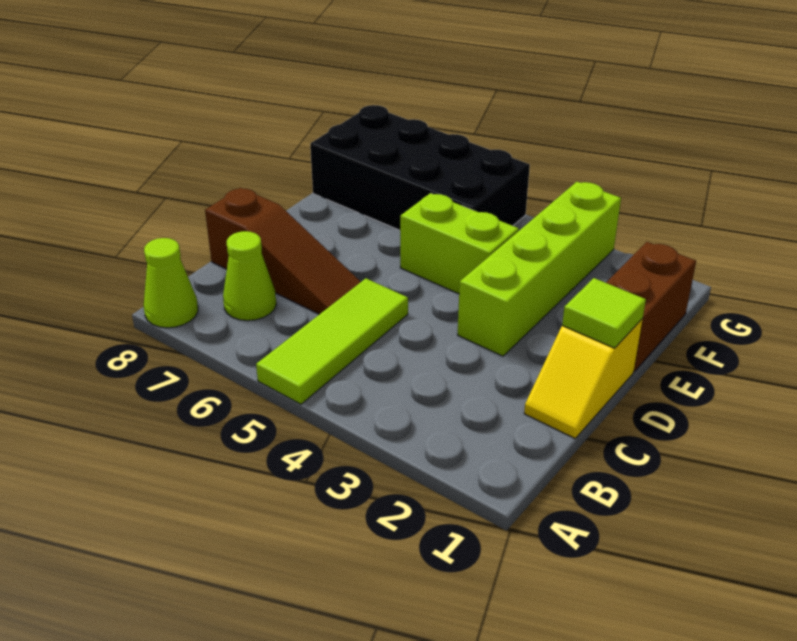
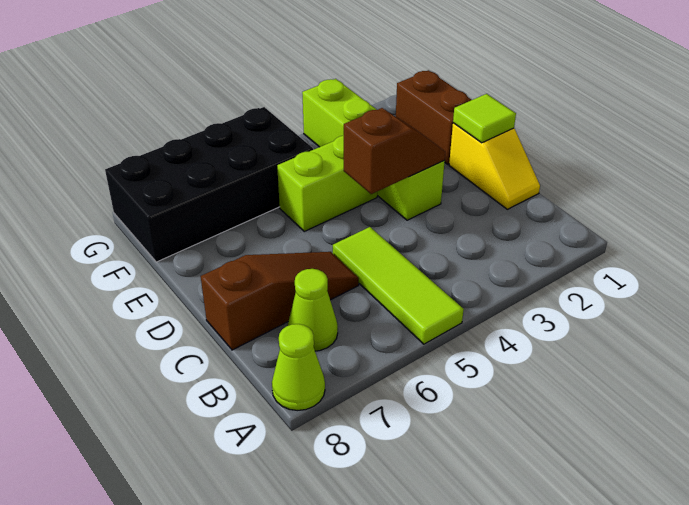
none -> brown slope D3:D4 level 2 top 4

